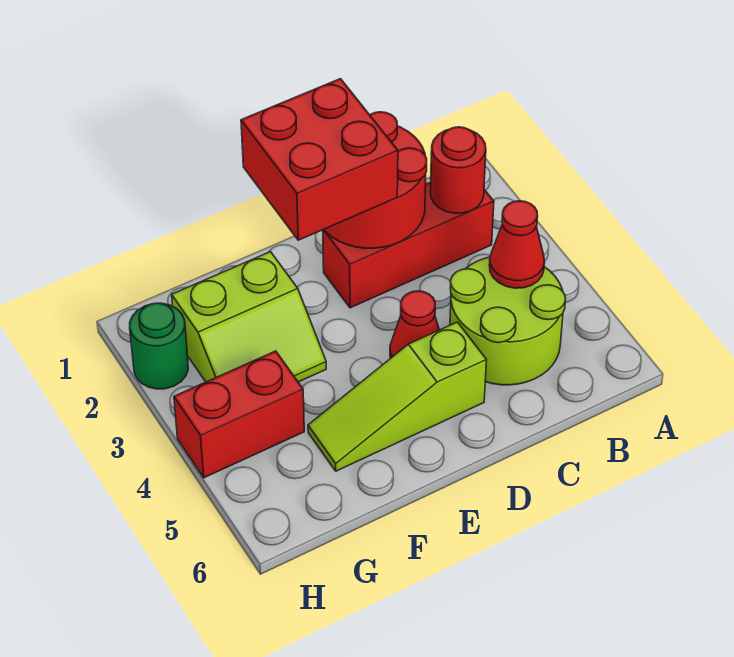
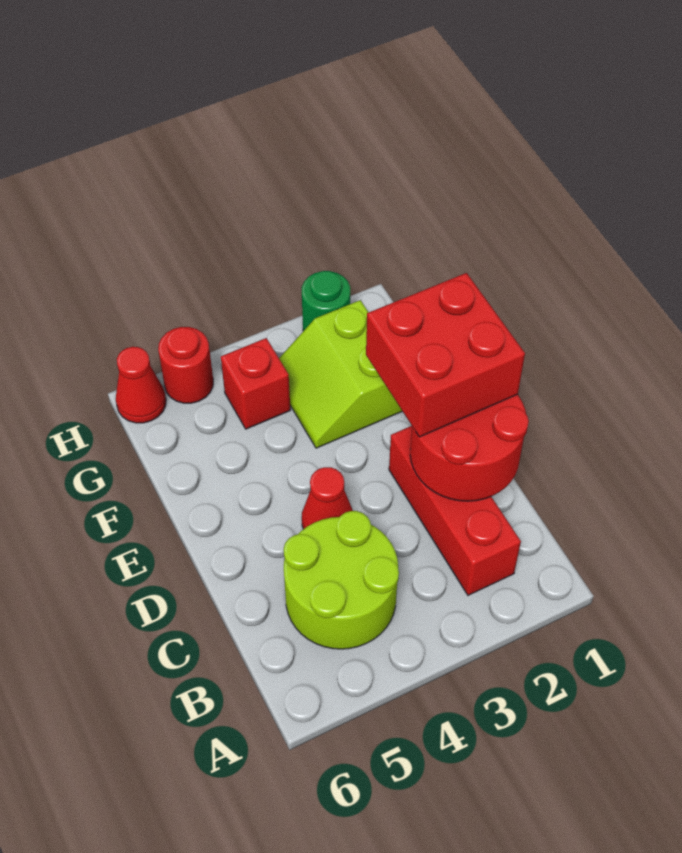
red round brick B2 level 2 -> red round brick H5 level 1
red cone B4 level 2 -> red cone H6 level 1
lime slope D5:F5 level 1 top D -> none
red brick G4:H4 level 1 -> red brick G4 level 1

